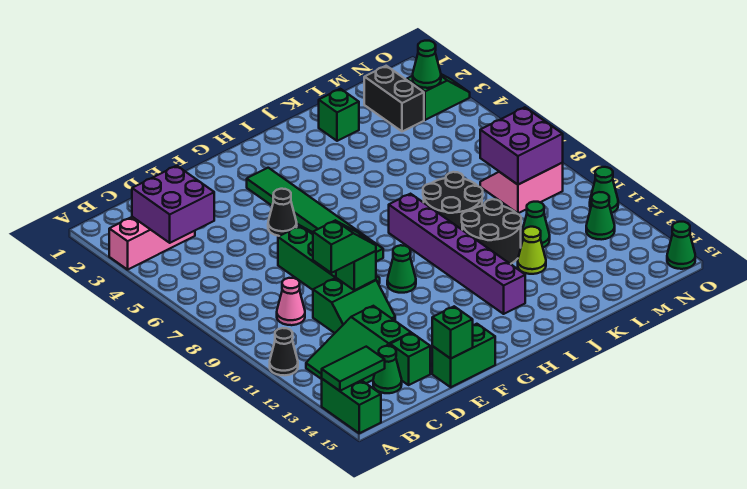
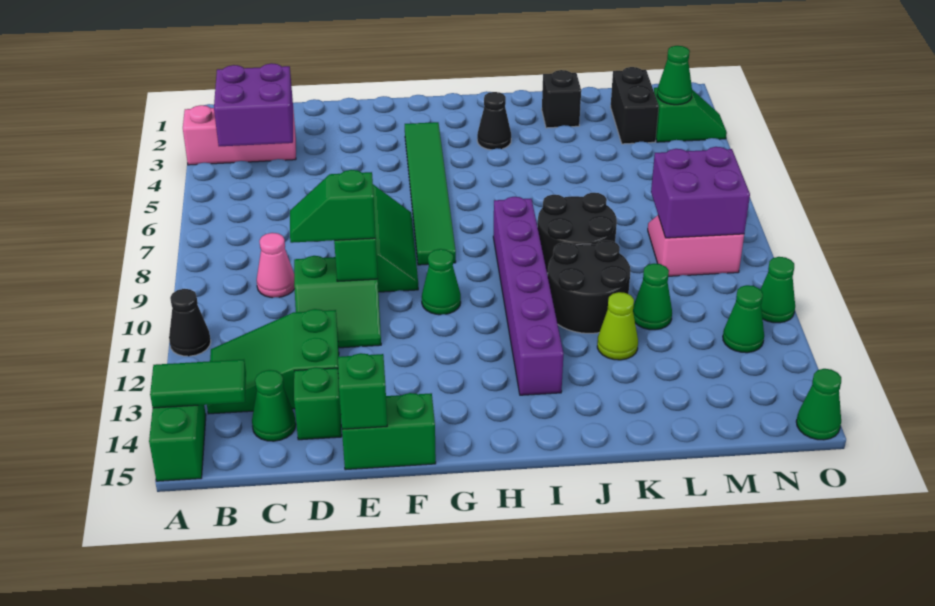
green slope D10:E10 level 3 top D -> green slope D10:E10 level 3 top E
black cone F5 level 1 -> black cone I3 level 1
green brick K2 level 1 -> black brick K2 level 1

